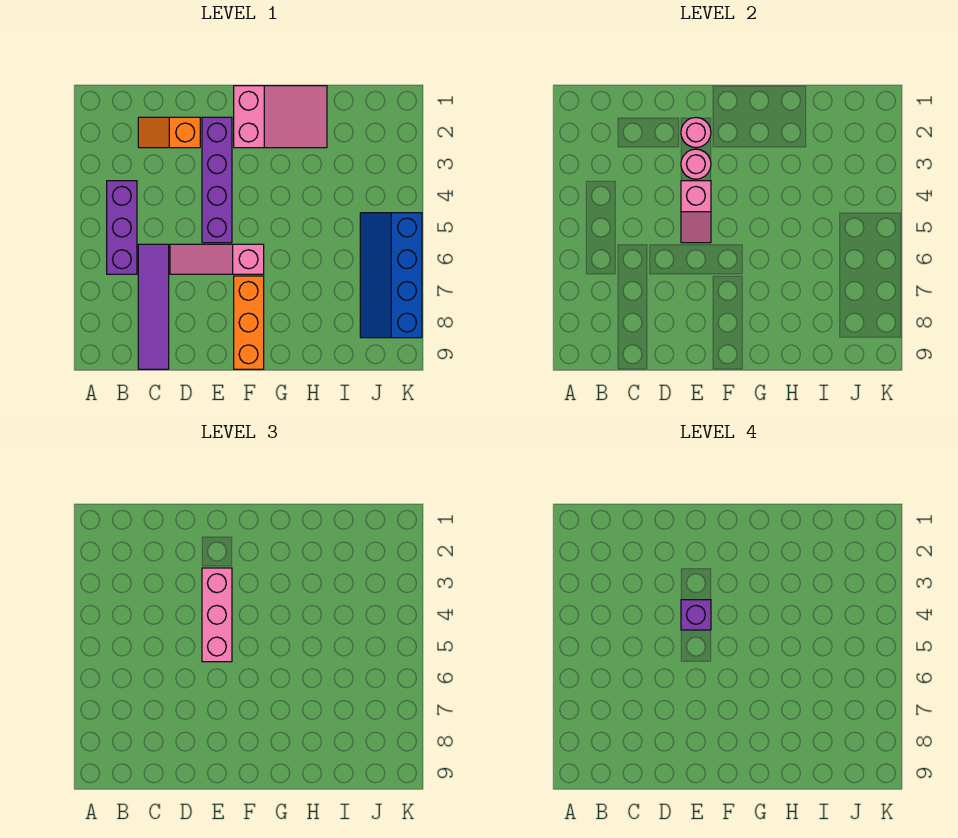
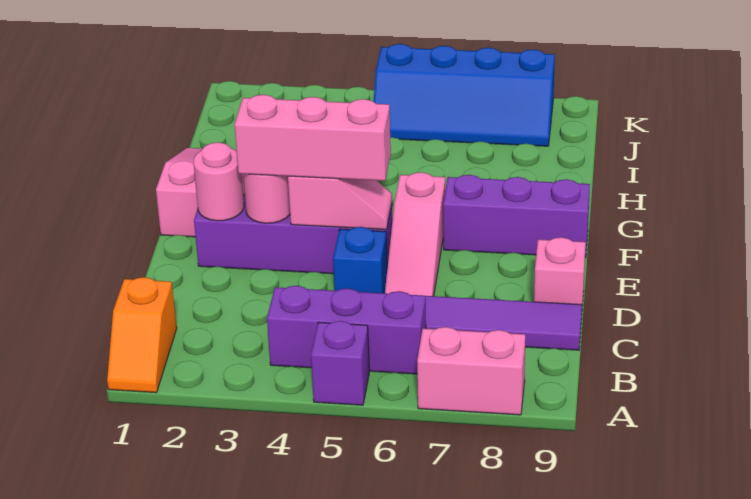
none -> pink brick A7:A8 level 1
orange slope C2:D2 level 1 top D -> orange slope A1:B1 level 1 top B
none -> blue brick D5 level 1
none -> pink brick D9 level 1
purple brick E4 level 4 -> purple brick A5 level 1
orange brick F7:F9 level 1 -> purple brick F7:F9 level 1

